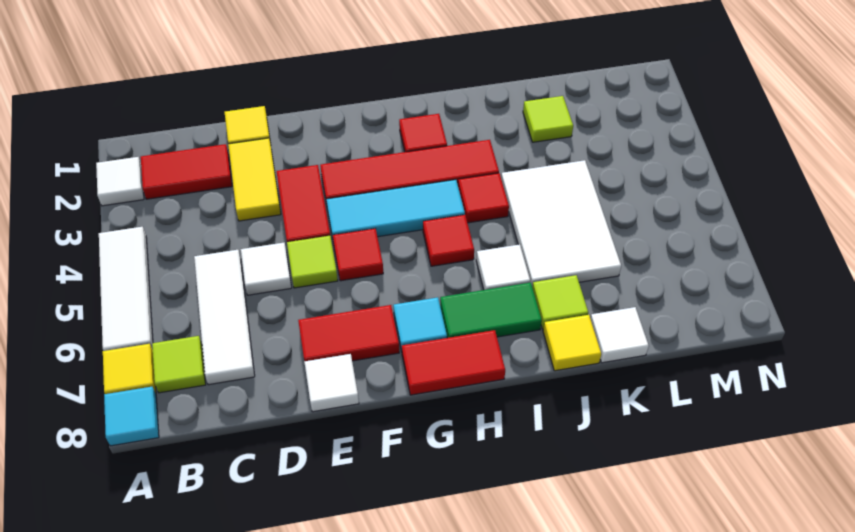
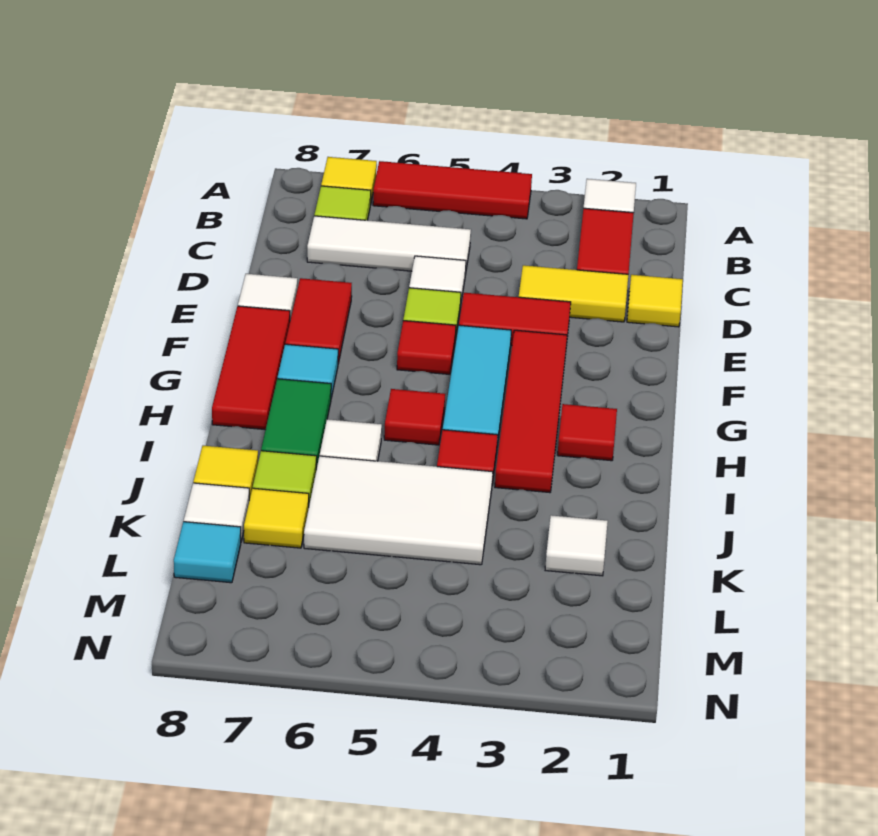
white tile A4:A6 level 1 -> red tile A4:A6 level 1
cyan tile A8 level 1 -> cyan tile L8 level 1
red tile G8:H8 level 1 -> red tile F8:H8 level 1
lime tile K2 level 1 -> white tile K2 level 1
none -> yellow tile K7 level 1

